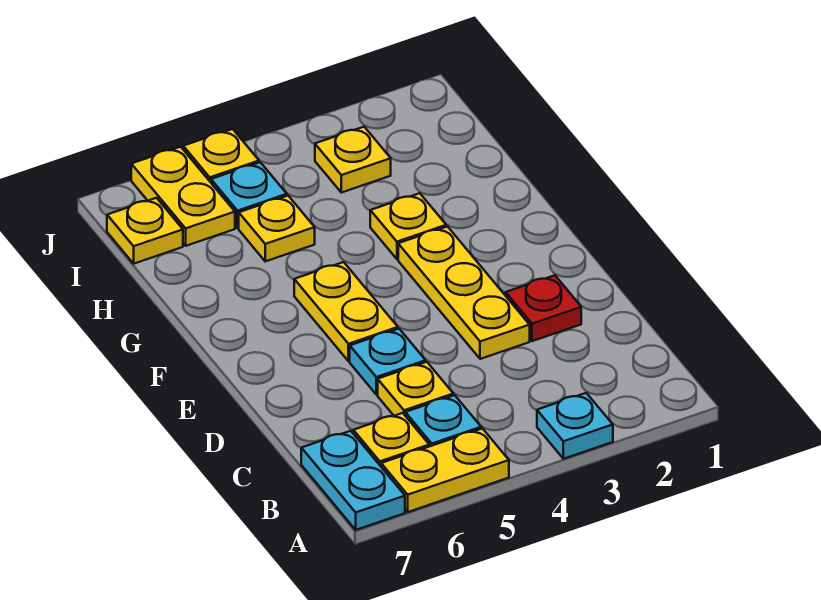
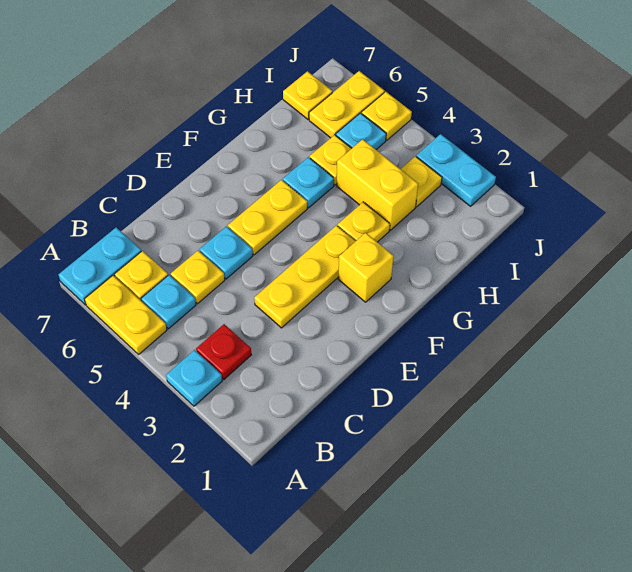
red plate D2 level 1 -> red plate B3 level 1
none -> yellow brick F2 level 1
none -> cyan plate G5 level 1
none -> yellow brick H3:H4 level 1
none -> cyan plate J2:J3 level 1

